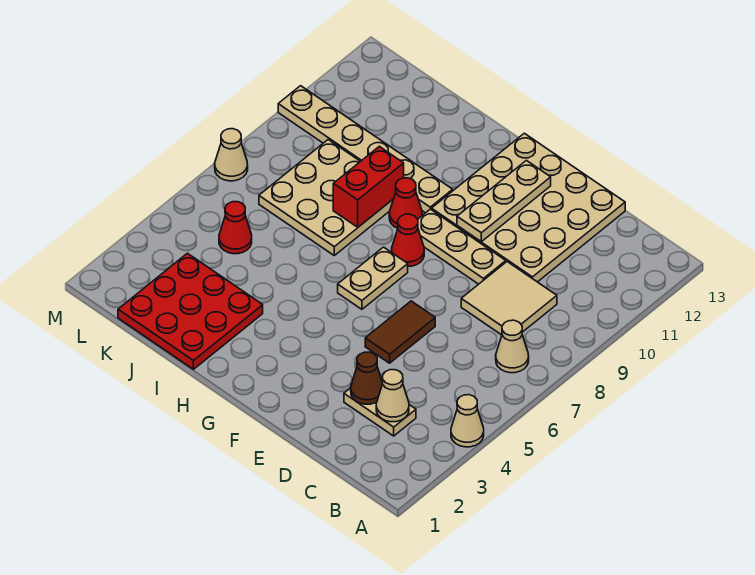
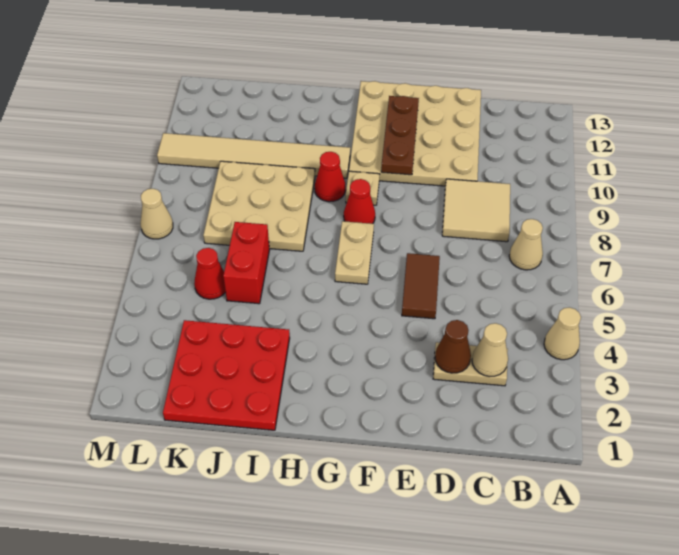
tan plate E9:G9 level 1 -> tan plate G9 level 1
tan plate F10:F12 level 2 -> brown plate F10:F12 level 2
tan plate H10:M10 level 1 -> tan tile H10:M10 level 1
red brick I8:I9 level 2 -> red brick J5:J6 level 1

